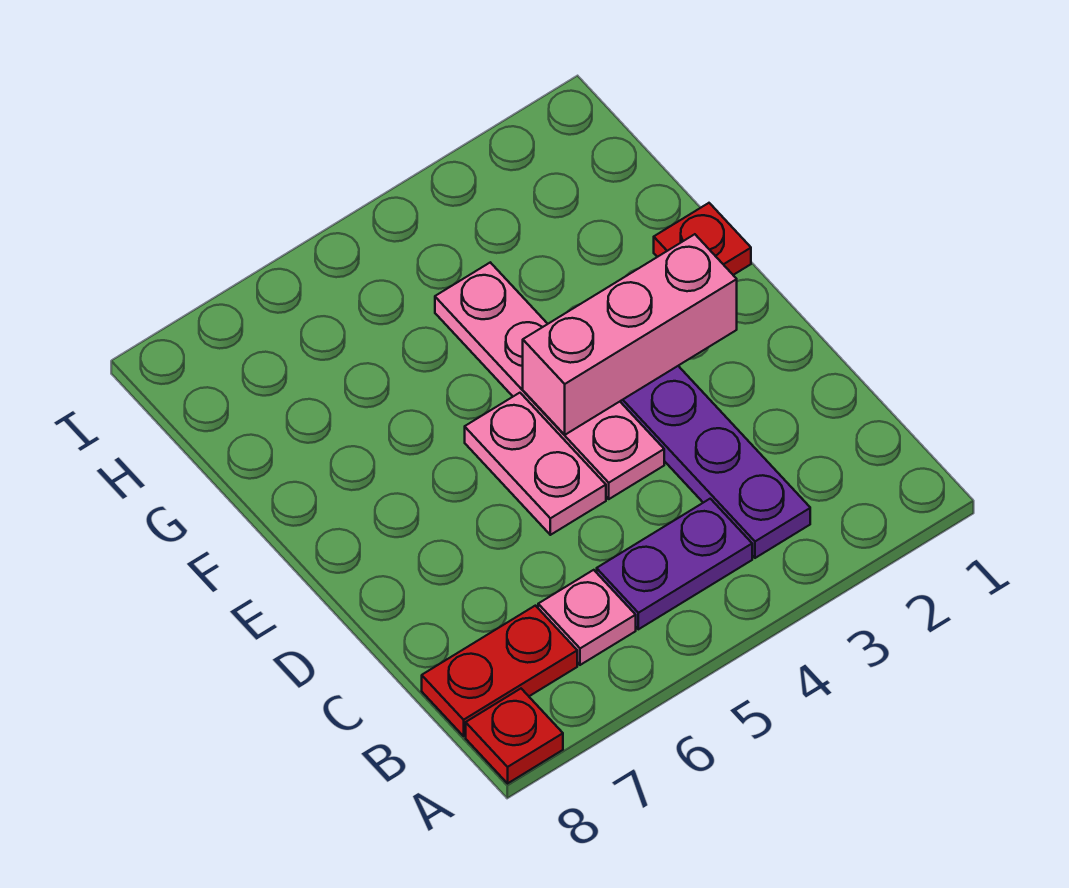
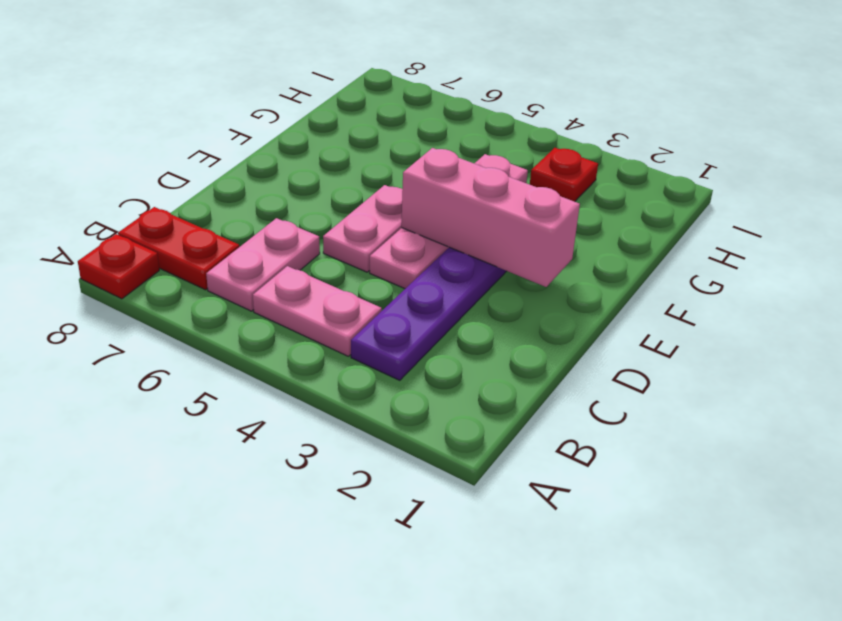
purple plate B4:B5 level 1 -> pink plate B4:B5 level 1
pink plate B6 level 1 -> pink plate B6:C6 level 1
red plate F1 level 1 -> red plate H3 level 1

